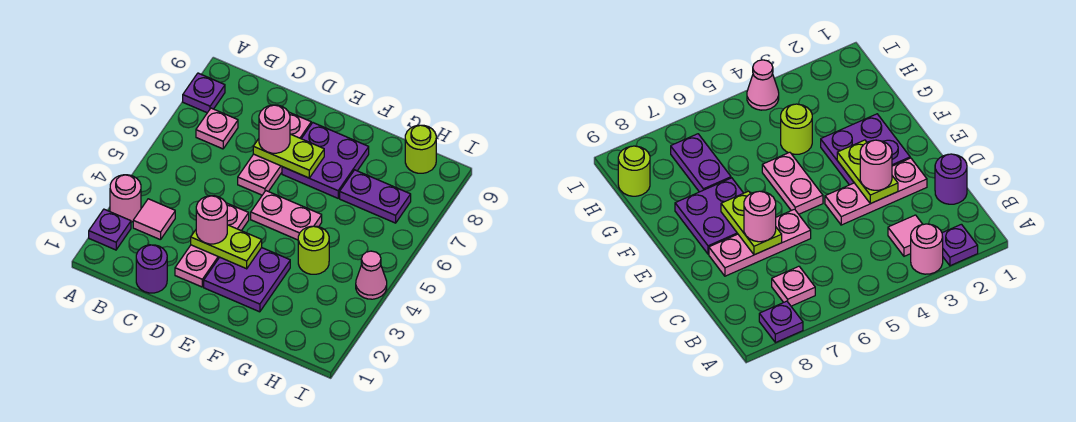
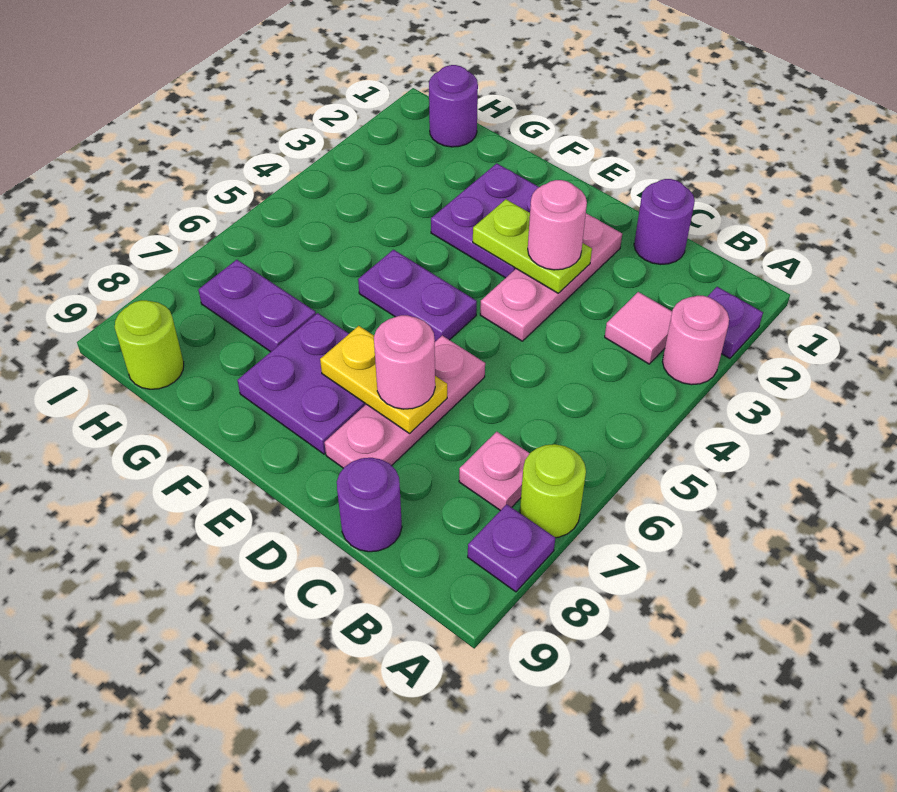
none -> purple round brick C9 level 1
lime plate D7:E7 level 2 -> yellow plate D7:E7 level 2
pink plate E5:F5 level 1 -> purple plate E5:F5 level 1
lime round brick G4 level 1 -> lime round brick A7 level 1
none -> purple round brick H1 level 1
pink cone I4 level 1 -> none

